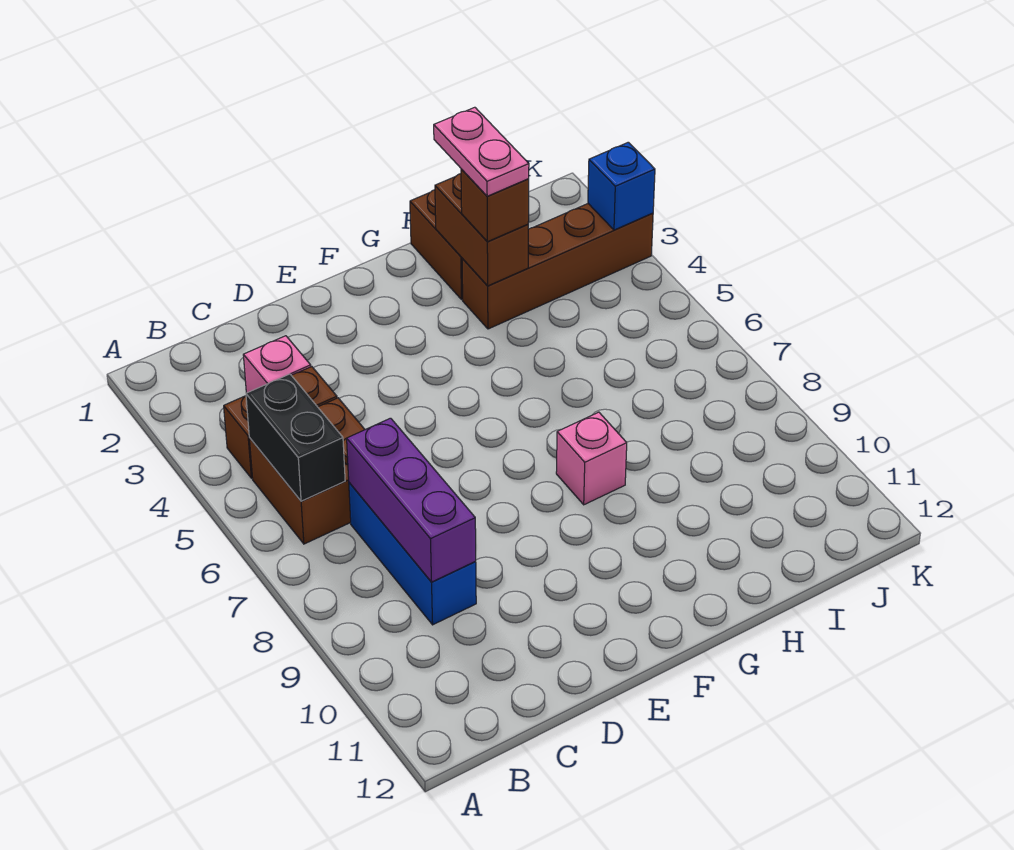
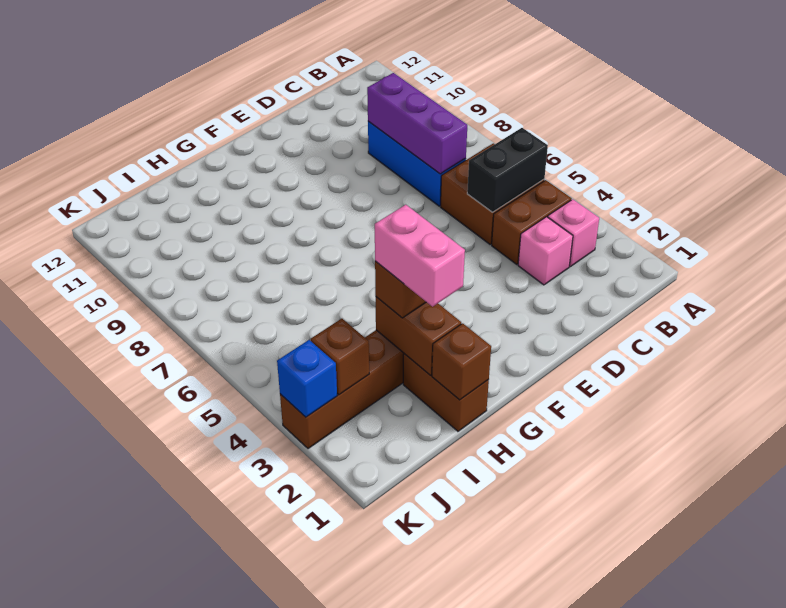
black brick B5:B6 level 2 -> black brick B5:C5 level 2
pink brick G8 level 1 -> pink brick B3 level 1
none -> brown brick H1 level 2
pink plate H2:H3 level 4 -> pink brick H2:H3 level 4
none -> brown brick J3 level 2

